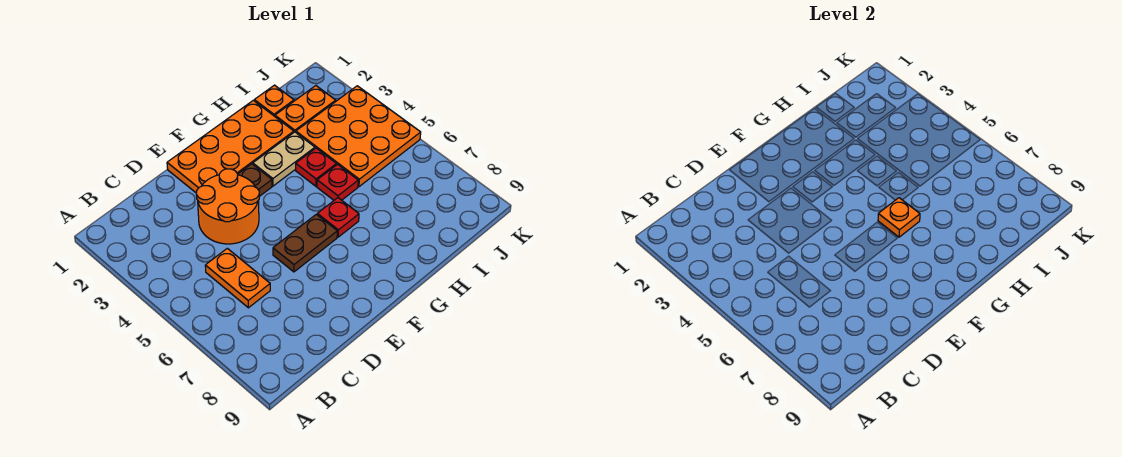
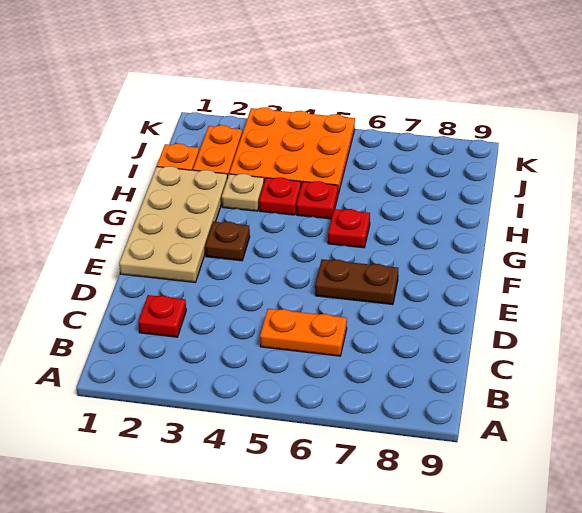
none -> red plate C2 level 1
orange round brick D3:E4 level 1 -> none
orange plate E1:H2 level 1 -> tan plate E1:H2 level 1
brown plate E6:F6 level 1 -> brown plate E6:E7 level 1
tan plate G3:H3 level 1 -> tan plate H3 level 1
orange plate G6 level 2 -> none

